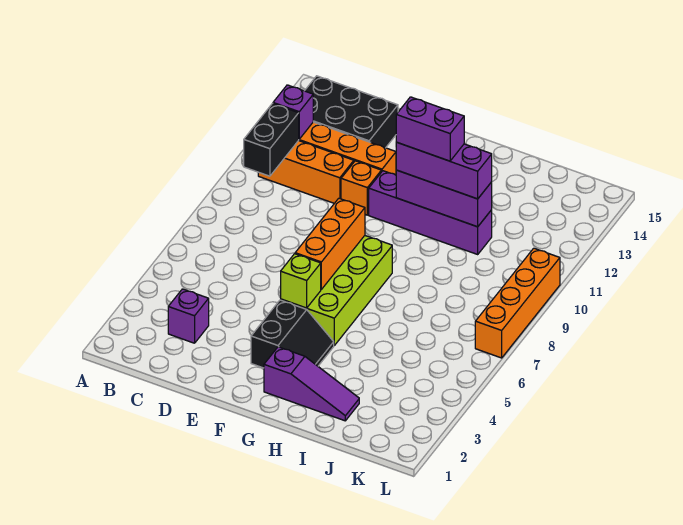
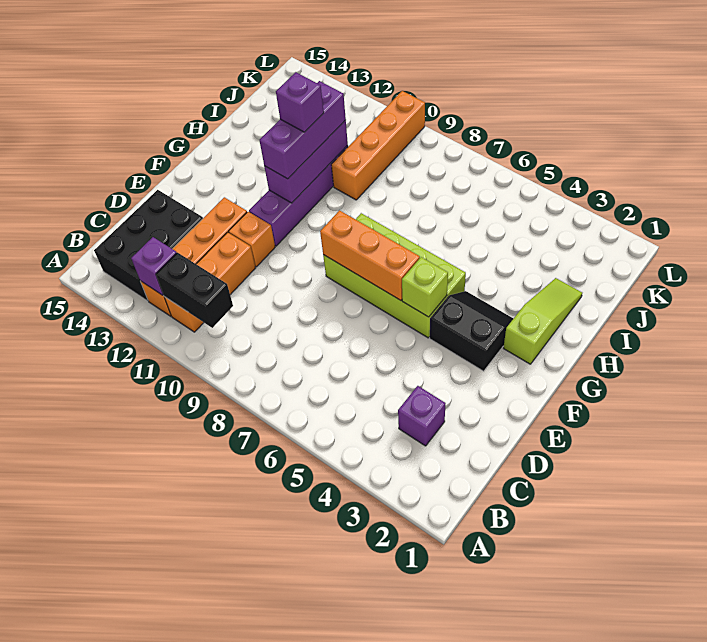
purple slope G2:I2 level 1 top G -> lime slope G2:I2 level 1 top G
purple brick G11:H11 level 4 -> purple brick H11 level 4
orange brick L7:L10 level 1 -> orange brick I10:L10 level 1

